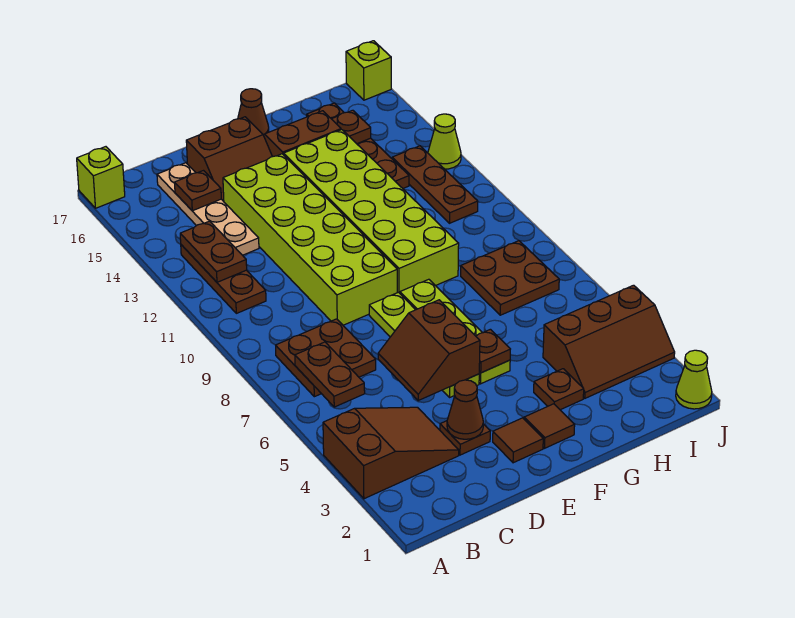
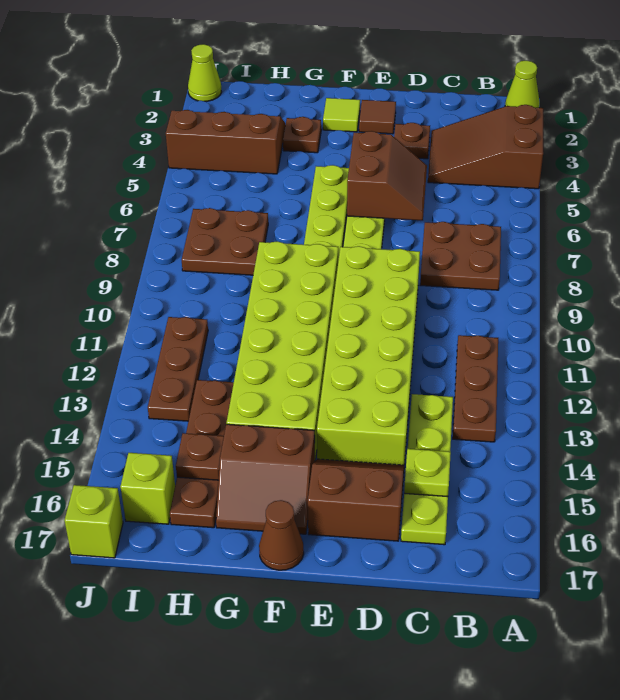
lime brick A17 level 1 -> lime brick I16 level 1
brown plate B6:B7 level 2 -> none
brown plate B12:B13 level 2 -> none
tan plate C13:C16 level 1 -> lime plate C13:C16 level 1
brown plate C15 level 2 -> lime plate C15 level 2
brown cone D3 level 2 -> none
brown tile F2 level 1 -> lime tile F2 level 1
brown plate F5 level 2 -> none
lime cone J13 level 1 -> lime cone A1 level 1

